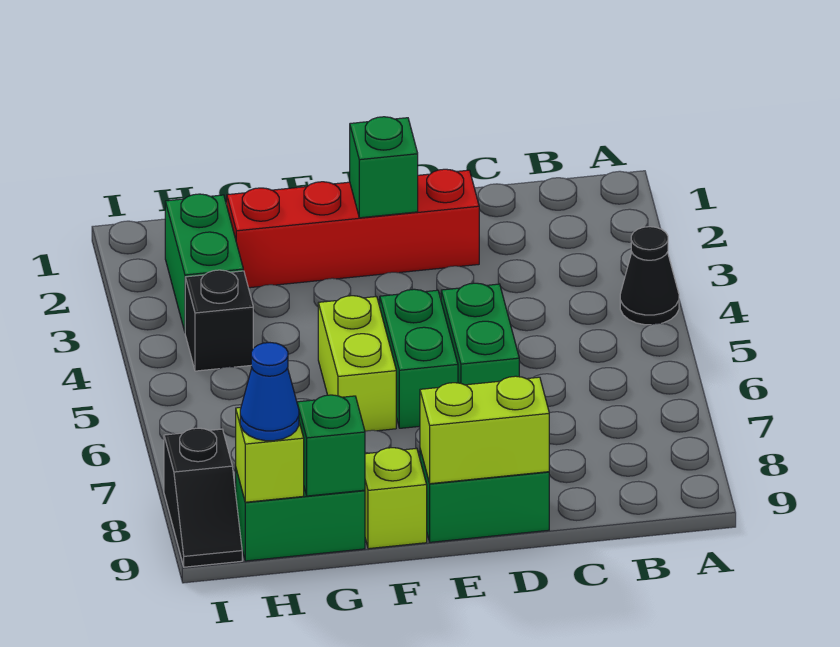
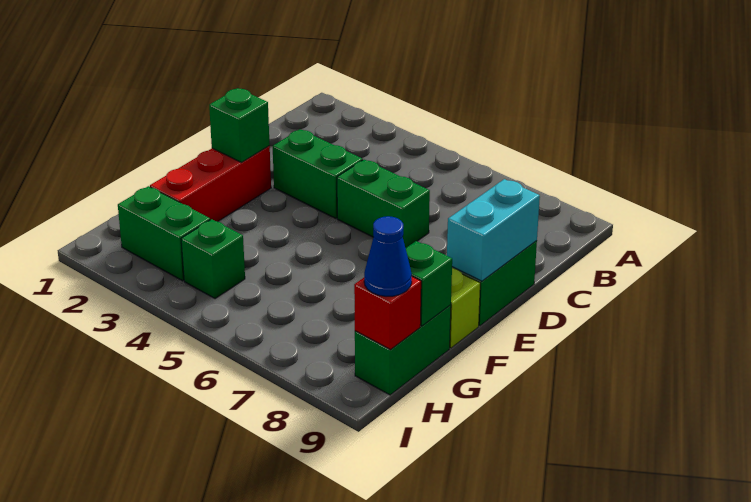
black cone A4 level 1 -> none
red brick D2:G2 level 1 -> red brick E2:G2 level 1
lime brick D9:E9 level 2 -> cyan brick D9:E9 level 2
green brick E5:E6 level 1 -> green brick D3:D4 level 1
lime brick F5:F6 level 1 -> none
black brick H4 level 1 -> green brick H4 level 1
lime brick H9 level 2 -> red brick H9 level 2
black slope I8:I9 level 1 top 8 -> none

